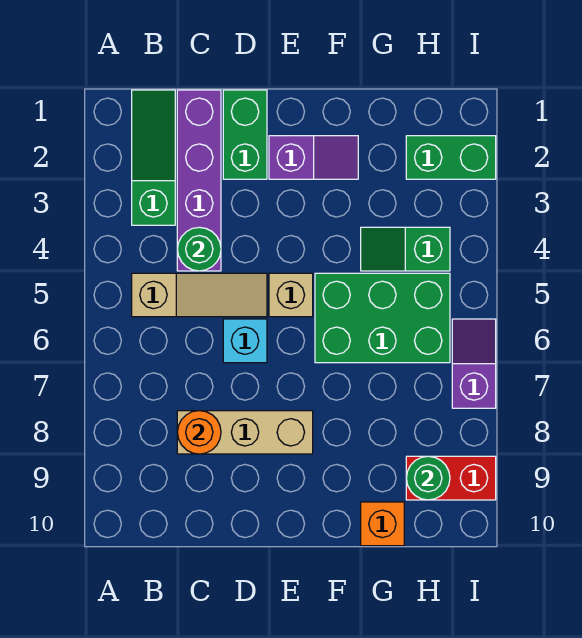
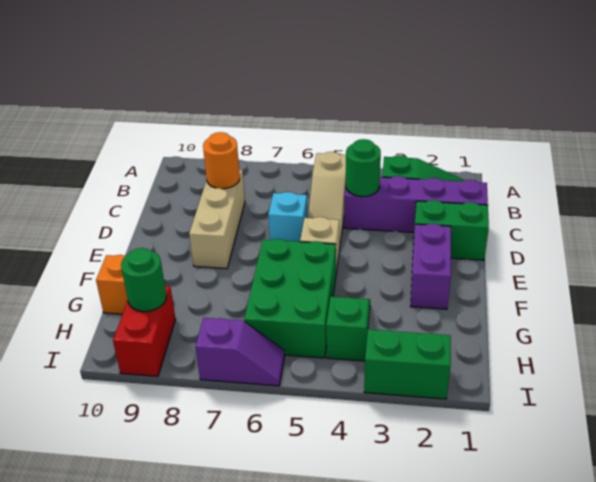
purple slope E2:F2 level 1 top E -> purple brick E2:F2 level 1
green brick H2:I2 level 1 -> green brick I2:I3 level 1

